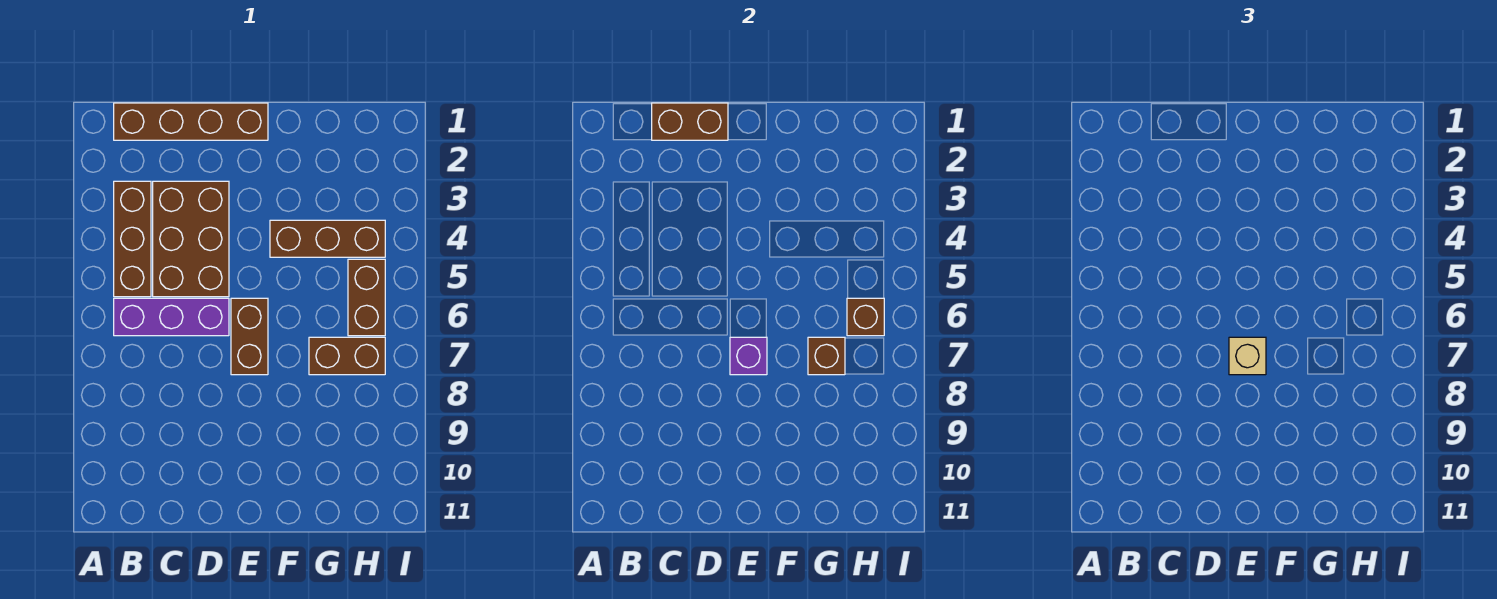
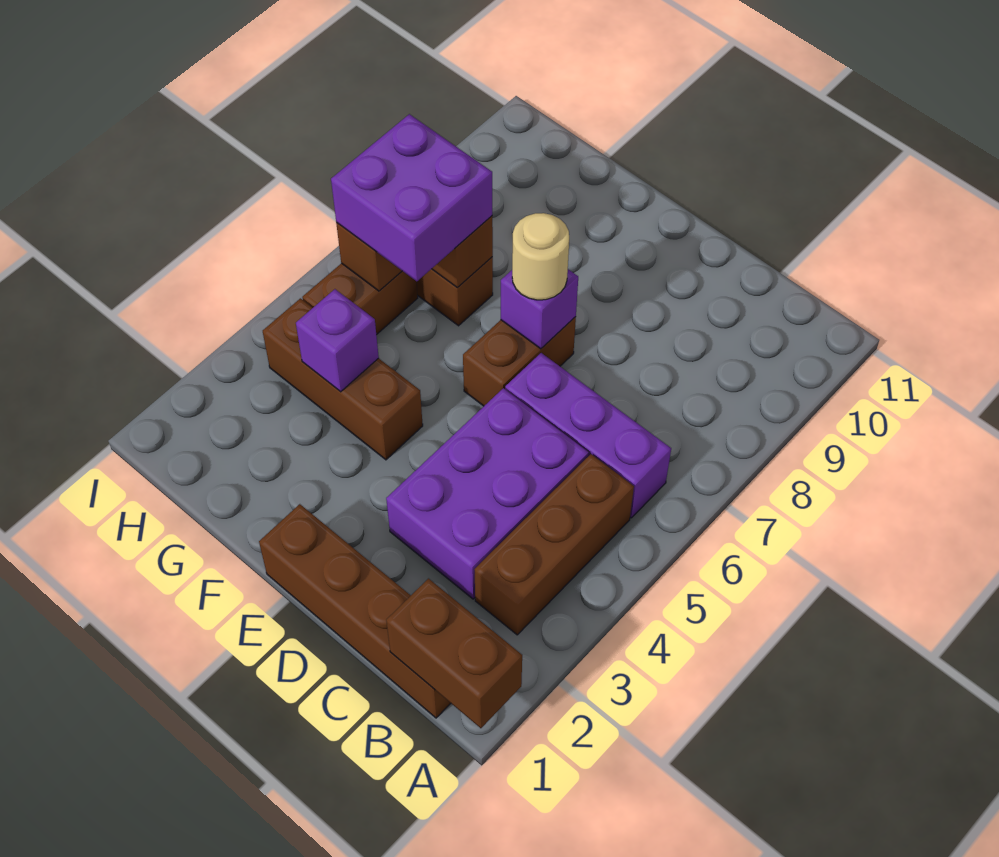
brown brick C1:D1 level 2 -> brown brick A1:B1 level 2
brown brick C3:D5 level 1 -> purple brick C3:D5 level 1
tan brick E7 level 3 -> tan round brick E7 level 3
none -> purple brick G4 level 2
none -> purple brick G6:H7 level 3

